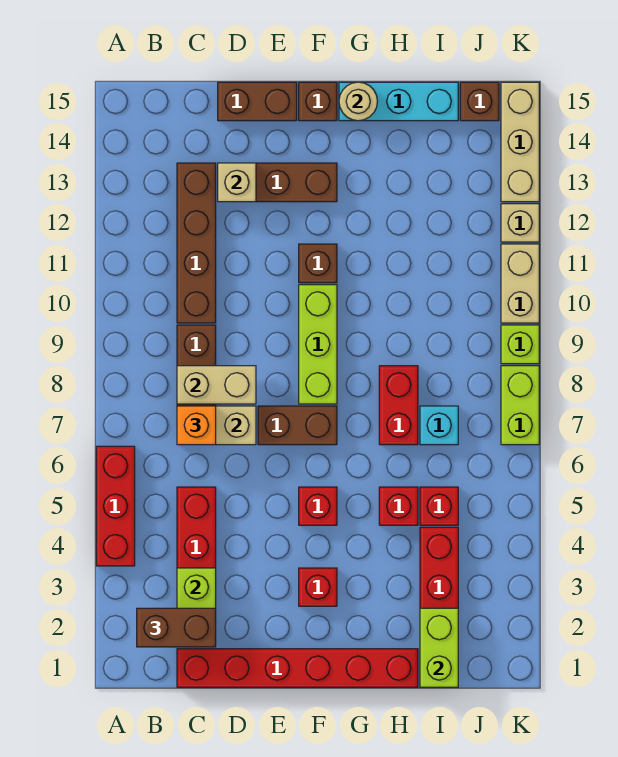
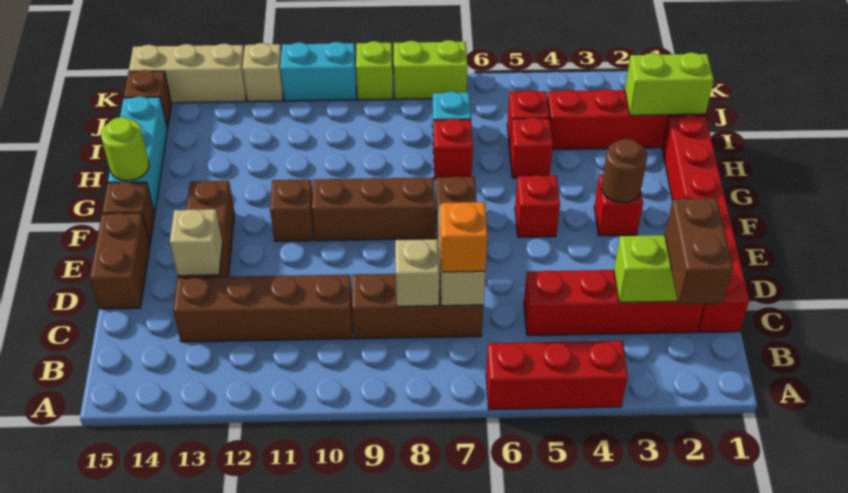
tan brick C8:D8 level 2 -> tan brick C8 level 2
none -> brown round brick F3 level 2
lime brick F8:F10 level 1 -> brown brick F8:F10 level 1
tan round brick G15 level 2 -> lime round brick G15 level 2
red brick H7:H8 level 1 -> red brick H7 level 1
tan brick K10:K11 level 1 -> cyan brick K10:K11 level 1

